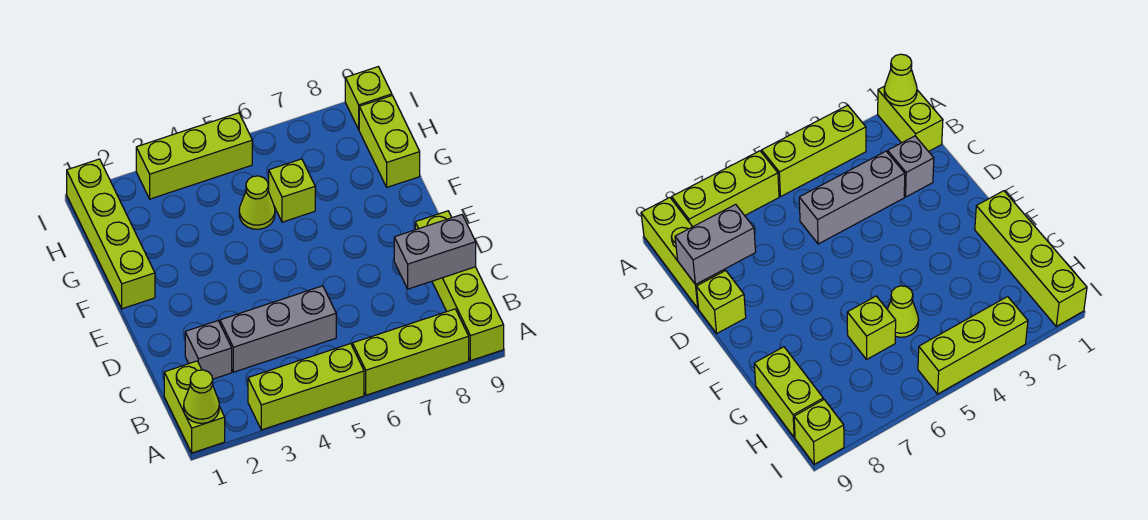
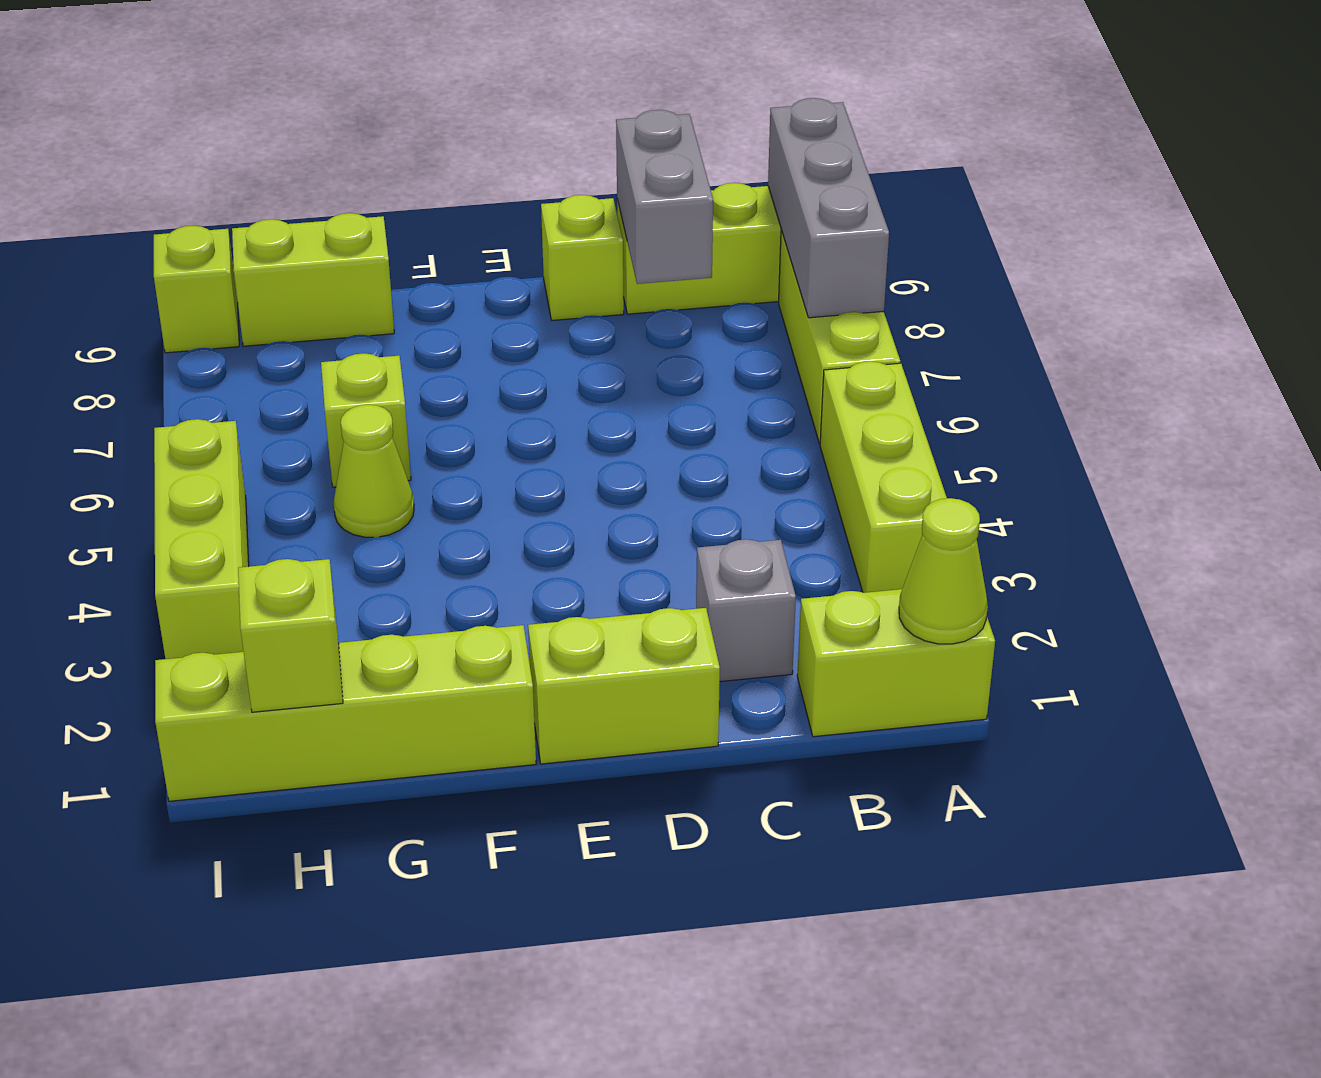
grey brick C3:C5 level 1 -> grey brick A7:A9 level 2
none -> lime brick D1:E1 level 1
none -> lime brick H1 level 2

